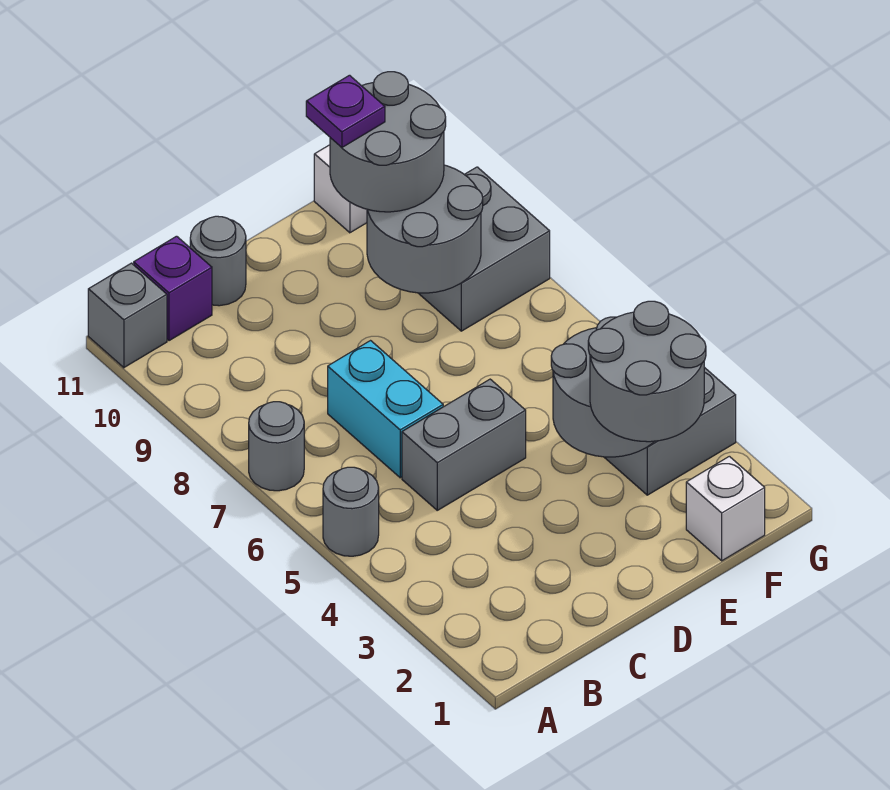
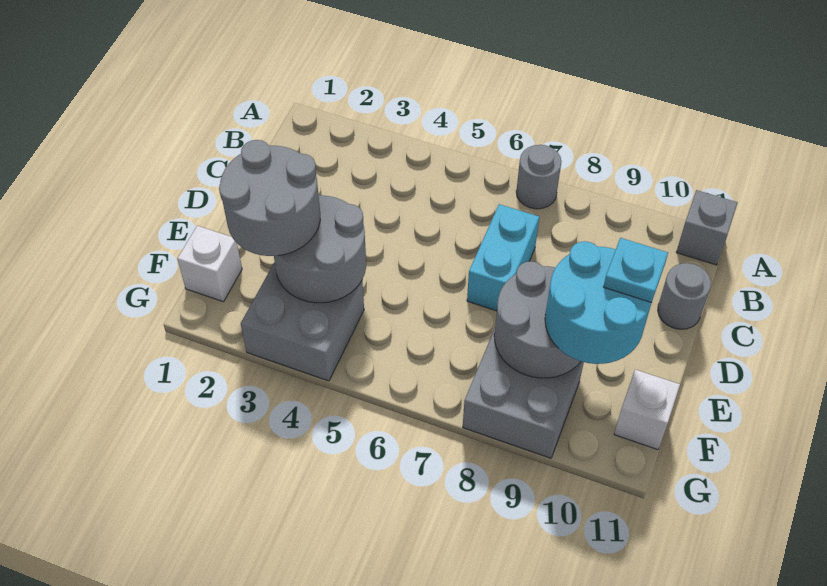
grey round brick A5 level 1 -> none
purple brick B11 level 1 -> none
grey brick C5:D5 level 1 -> none
cyan brick C6:C7 level 1 -> cyan brick C7:D7 level 1
grey round brick E9:F10 level 3 -> cyan round brick E9:F10 level 3
purple plate E10 level 4 -> cyan plate E10 level 4

